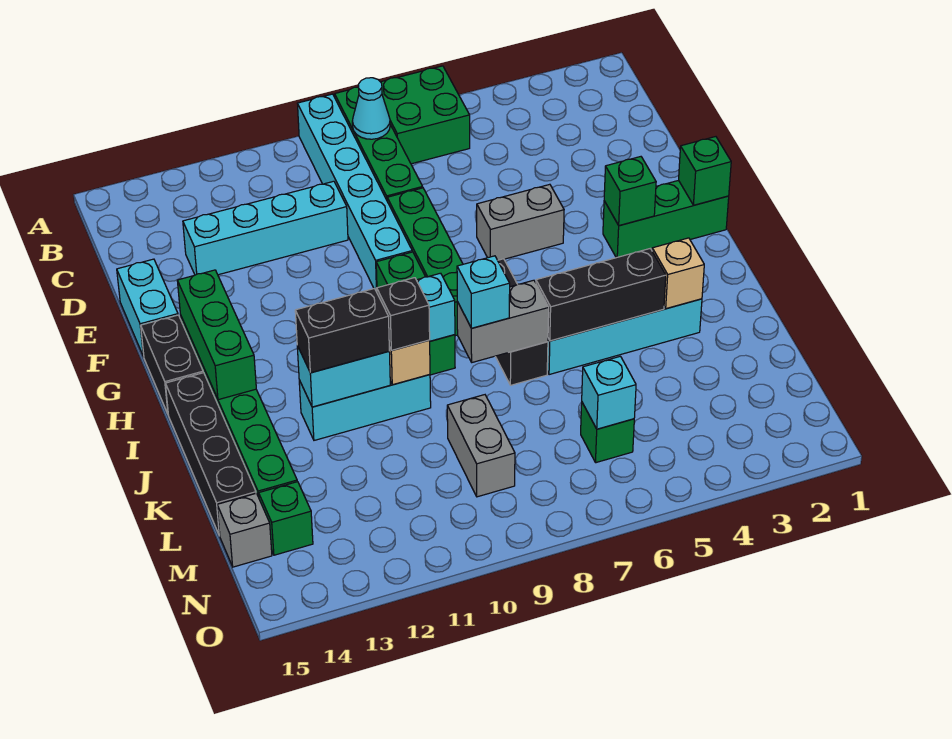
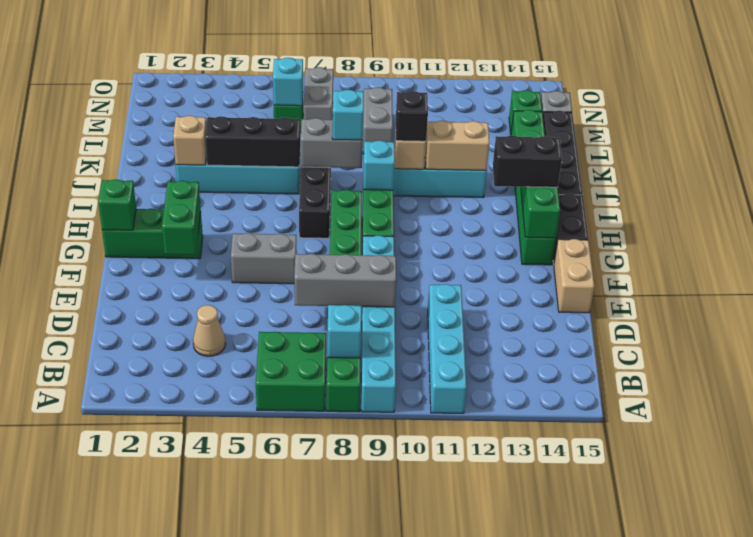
cyan cone B8 level 2 -> cyan brick B8 level 2
none -> tan cone C4 level 1
none -> grey brick D7:D9 level 2
cyan brick D10:D13 level 1 -> cyan brick A11:D11 level 1
cyan brick E15:F15 level 1 -> tan brick E15:F15 level 1
green brick G3 level 2 -> green brick F3:G3 level 2
cyan brick J11:J12 level 2 -> tan brick J11:J12 level 2
black brick J11:J12 level 3 -> black brick H13:H14 level 3
none -> grey brick M7:N7 level 1

